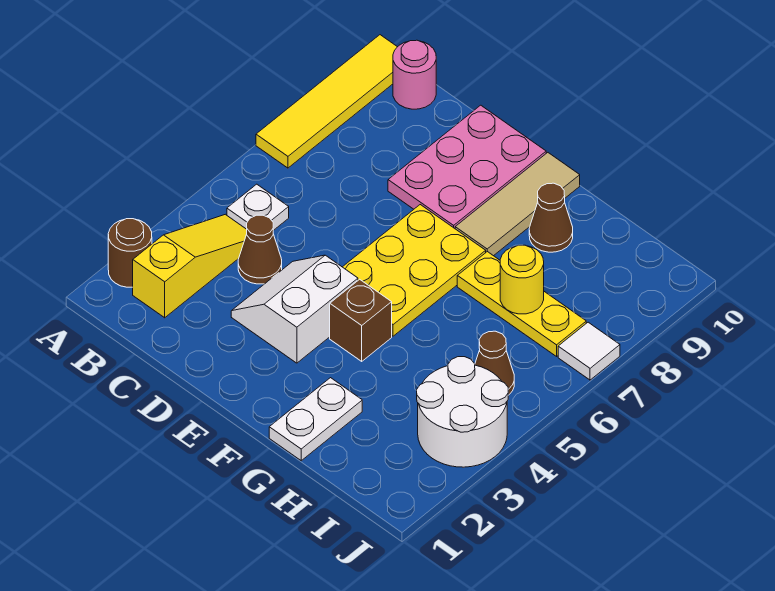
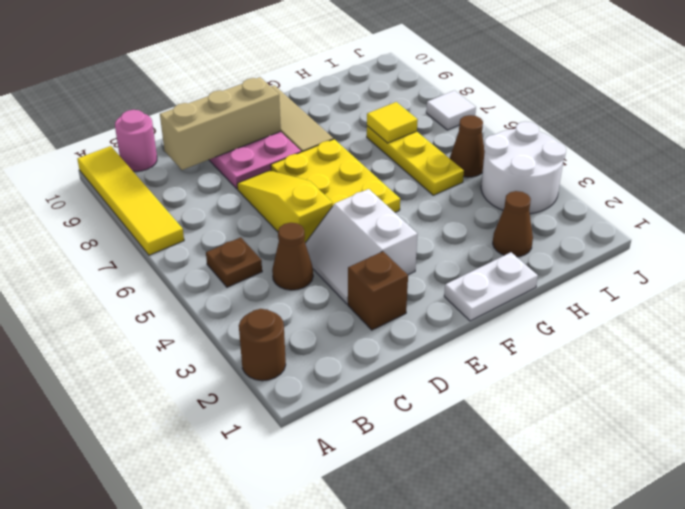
yellow slope B2:B4 level 1 top 2 -> yellow slope D5:D7 level 1 top 5
white plate B5 level 1 -> brown plate B5 level 1
none -> tan brick C9:E9 level 2
brown brick F4 level 1 -> brown brick D2 level 1
white plate G1:G2 level 1 -> white plate F1:G1 level 1
yellow plate G7:I7 level 1 -> yellow plate H5:H7 level 1
brown cone G9 level 1 -> brown cone H2 level 1
yellow round brick H7 level 2 -> yellow tile H7 level 2

